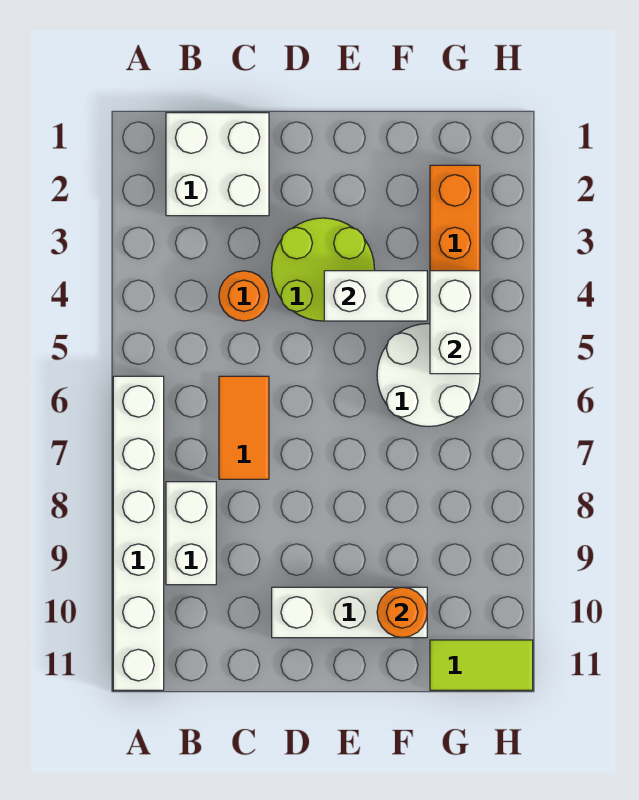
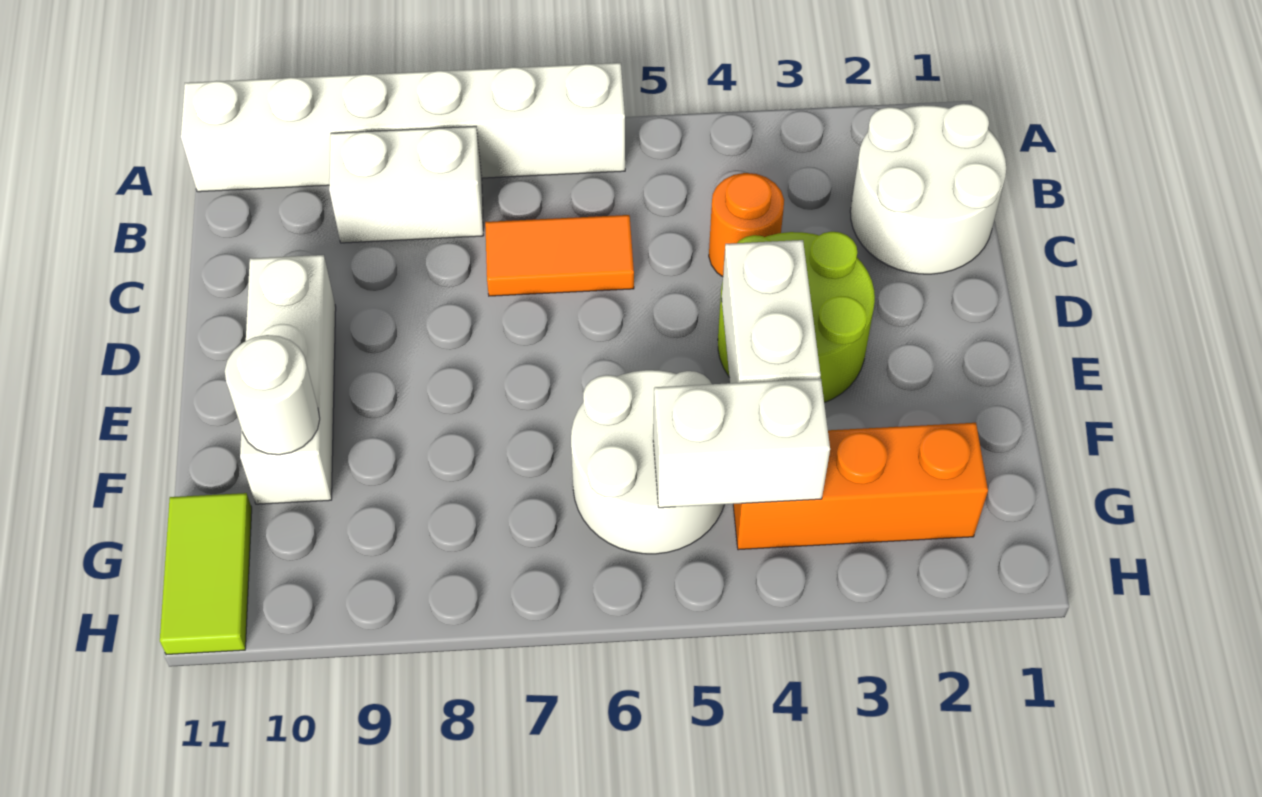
white brick B1:C2 level 1 -> white round brick B1:C2 level 1
orange round brick F10 level 2 -> white round brick F10 level 2

